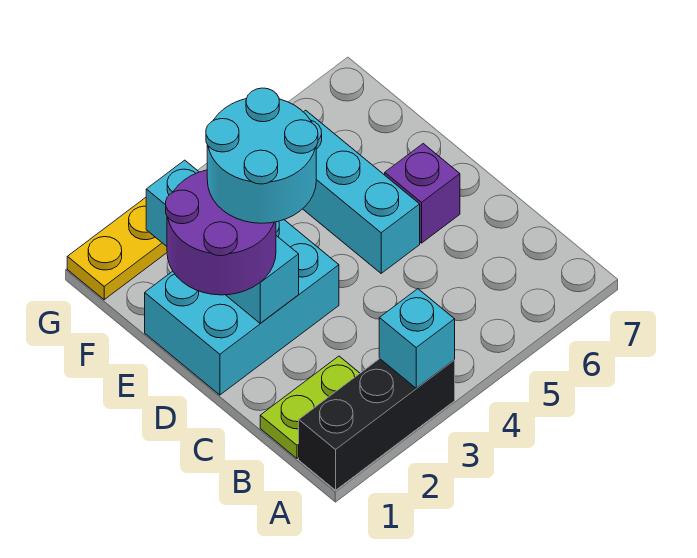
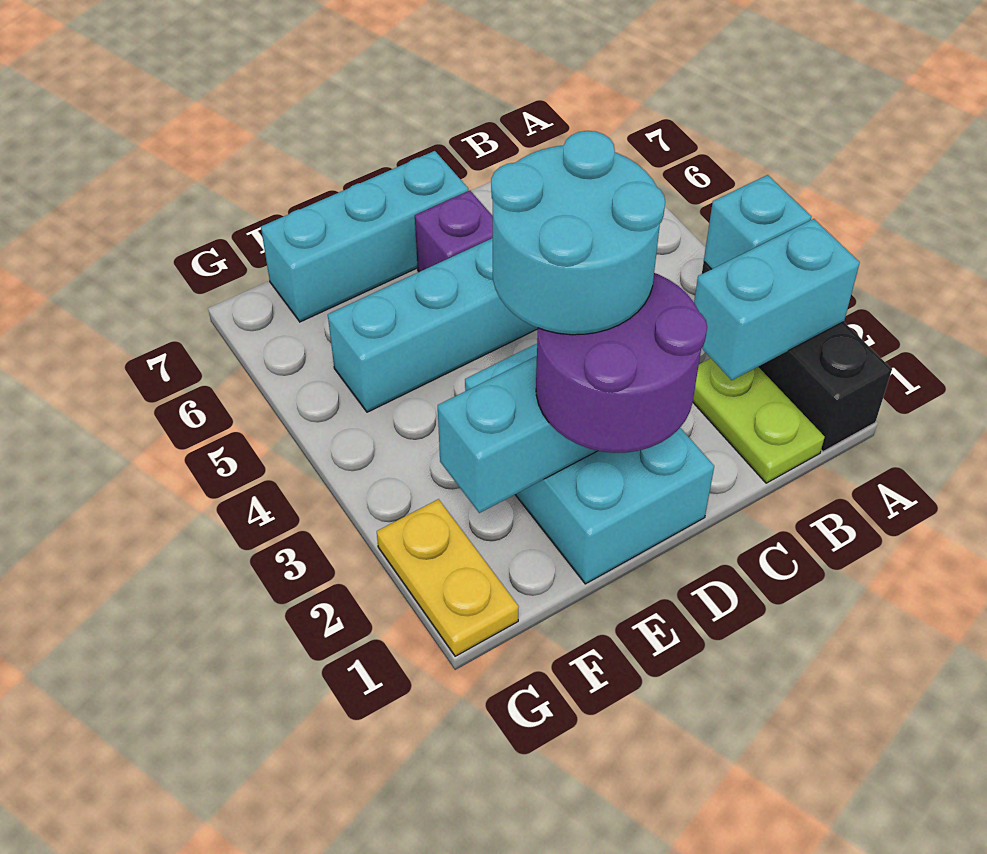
none -> cyan brick A2:B2 level 2
none -> cyan brick D7:F7 level 1

